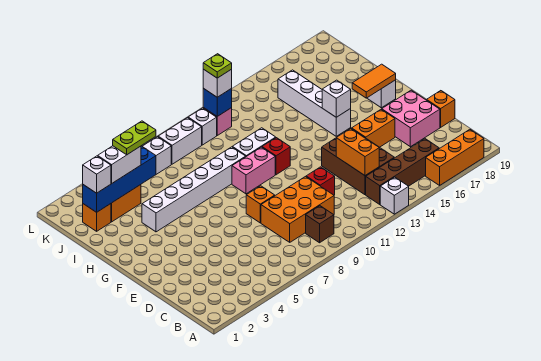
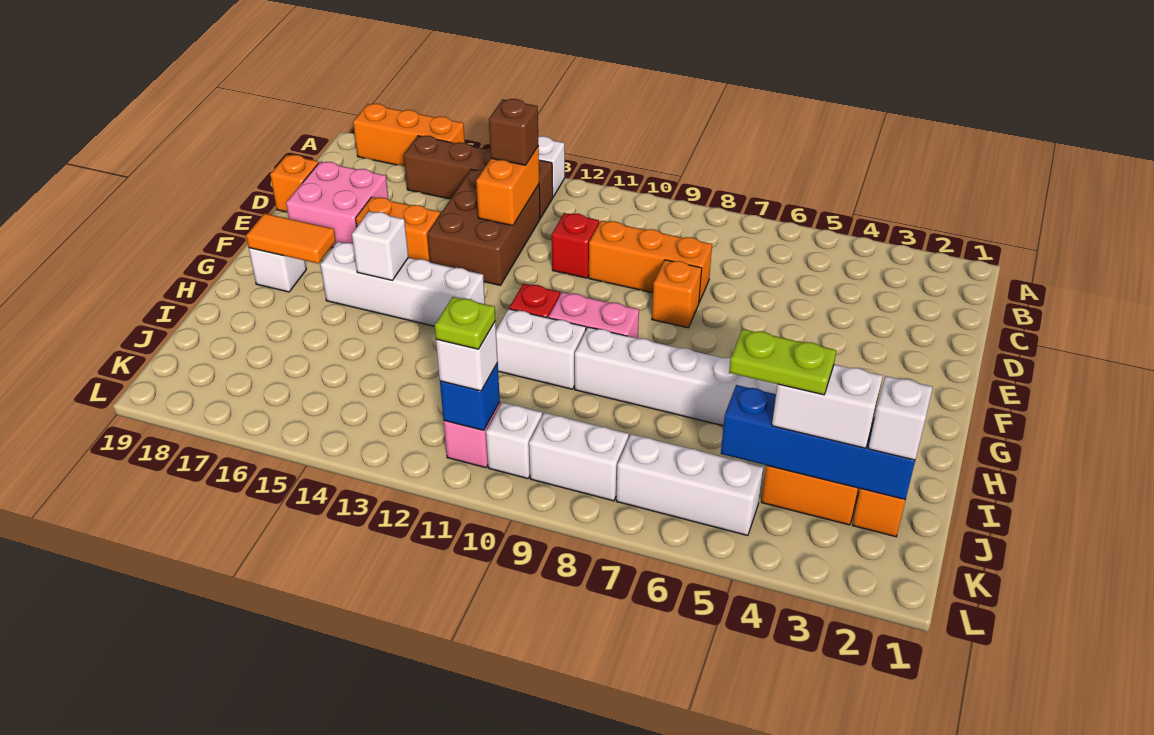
brown brick B9 level 1 -> brown brick C13 level 3
orange brick C8:D10 level 1 -> orange brick D8:D10 level 1
white brick G15:J15 level 1 -> white brick G13:G16 level 1

